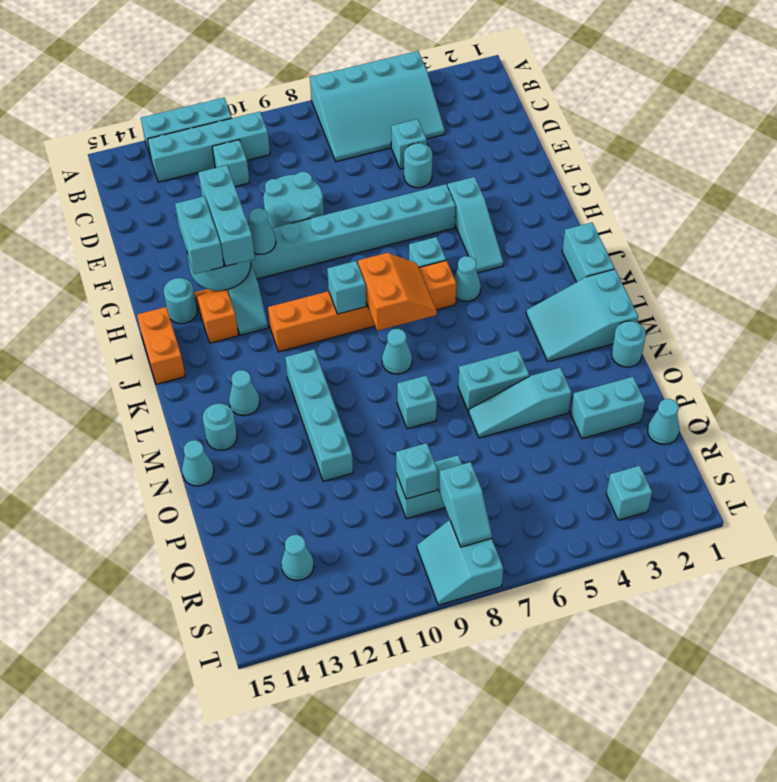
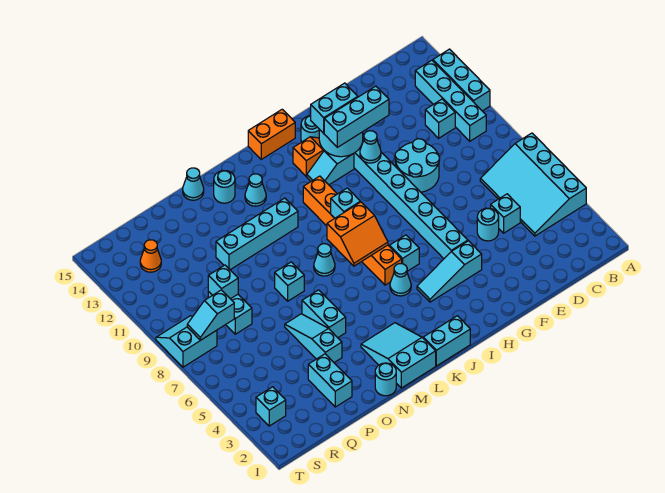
cyan cone Q1 level 1 -> none
cyan cone R13 level 1 -> orange cone R13 level 1

